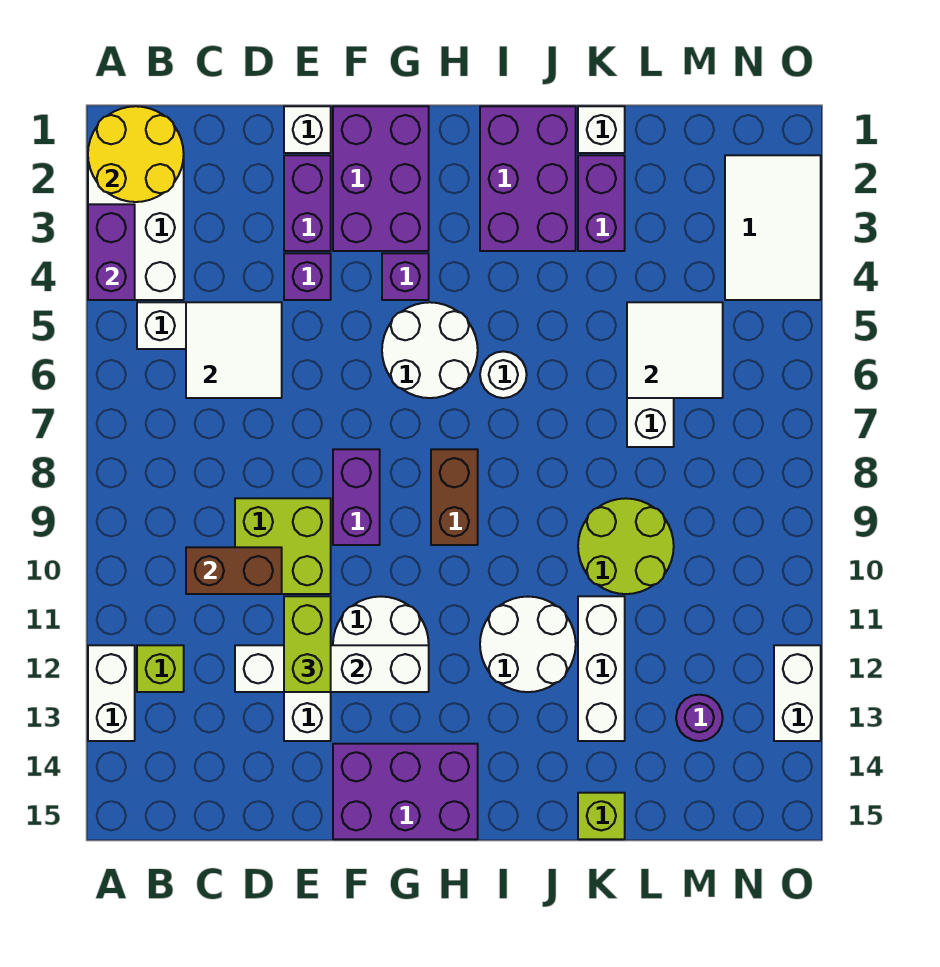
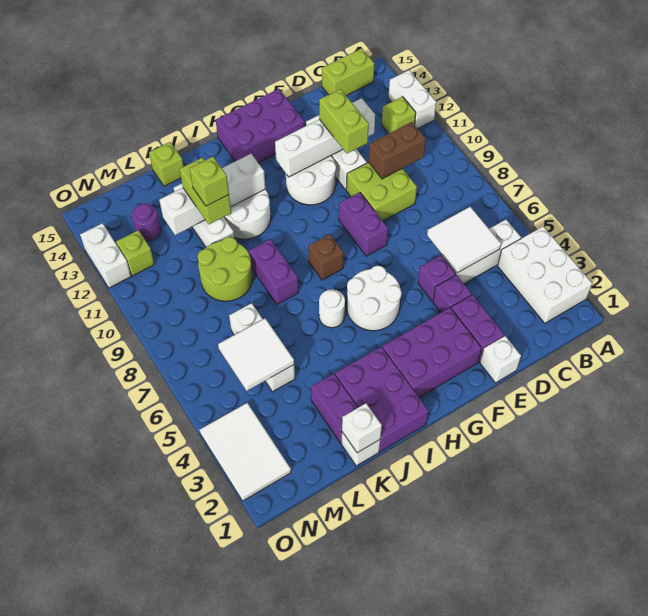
yellow round brick A1:B2 level 2 -> none
purple brick A3:A4 level 2 -> purple brick J8:J9 level 1
none -> lime brick B15:C15 level 1
purple brick F1:G3 level 1 -> purple brick F2:H3 level 1
purple brick G4 level 1 -> purple brick E5 level 1
brown brick H8:H9 level 1 -> brown brick H8 level 1
none -> white brick I12:L12 level 2
none -> white brick K1 level 2
none -> lime brick K11:K12 level 3
none -> lime brick K11 level 4
none -> lime brick N12 level 1

